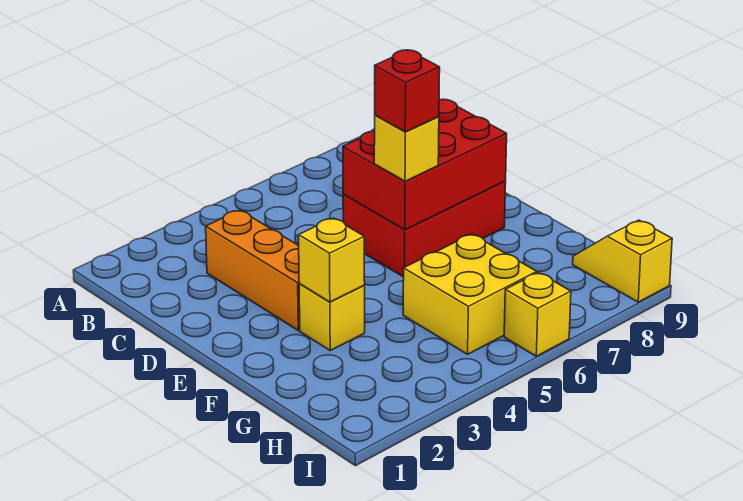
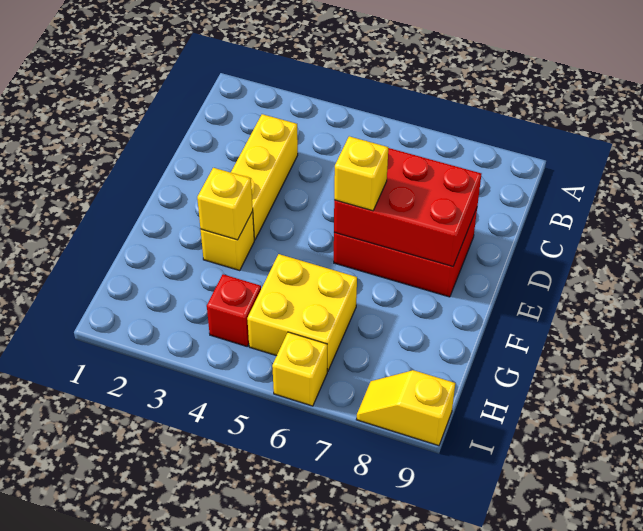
orange brick C3:E3 level 1 -> yellow brick C3:E3 level 1
red brick E6 level 4 -> red brick H4 level 1
yellow slope H9:I9 level 1 top I -> yellow slope I8:I9 level 1 top 9

